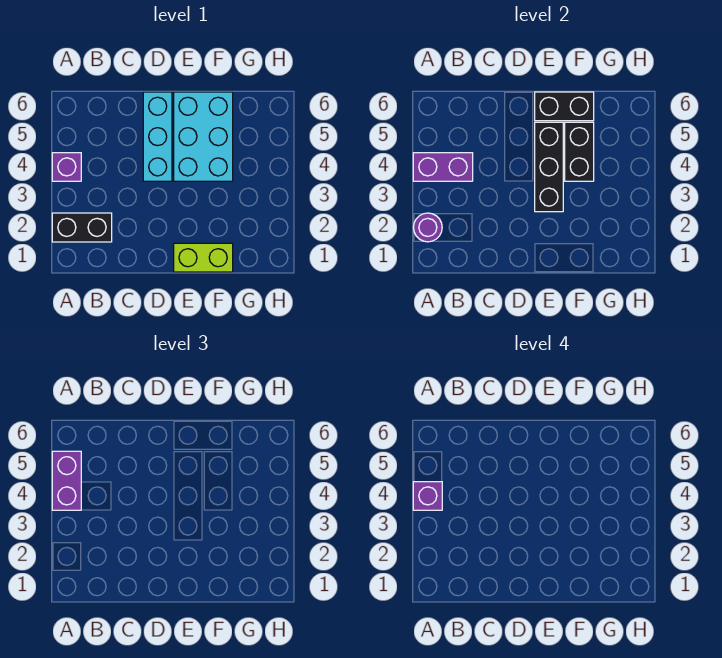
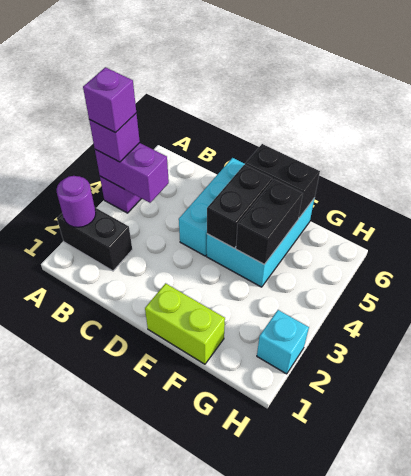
purple brick A4:A5 level 3 -> purple brick A4 level 3
black brick E3:E5 level 2 -> black brick E4:E5 level 2
none -> cyan brick H2 level 1

